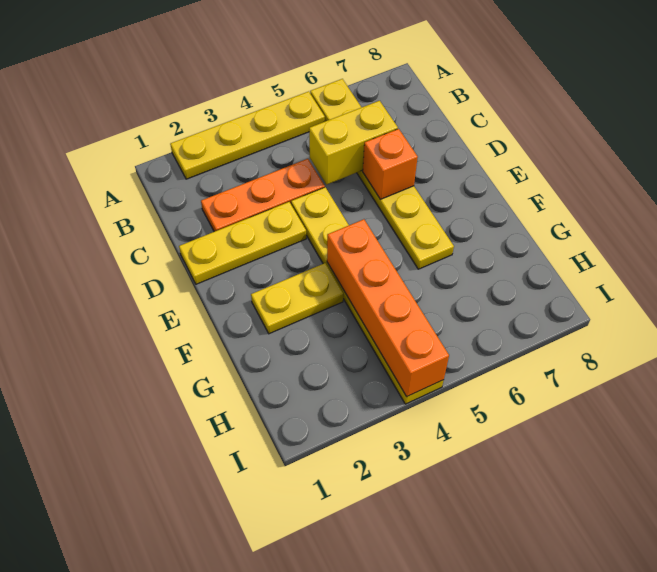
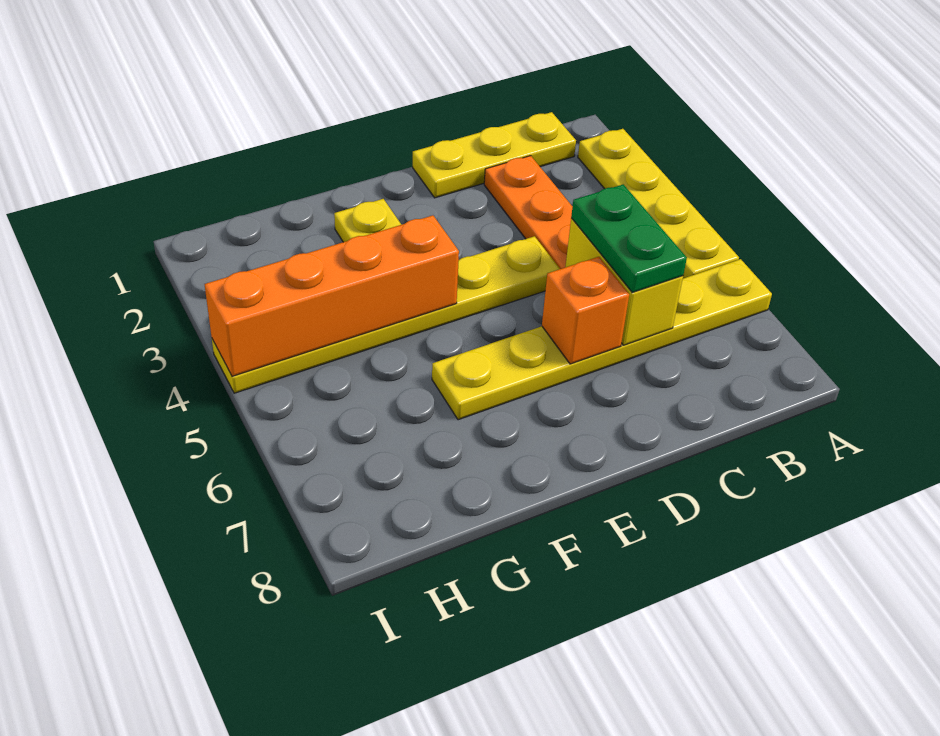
none -> green plate C5:C6 level 3
yellow plate D1:D3 level 1 -> yellow plate B1:D1 level 1

